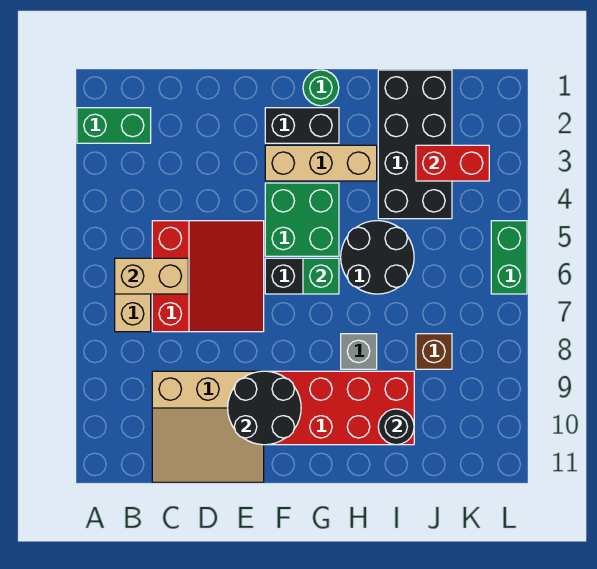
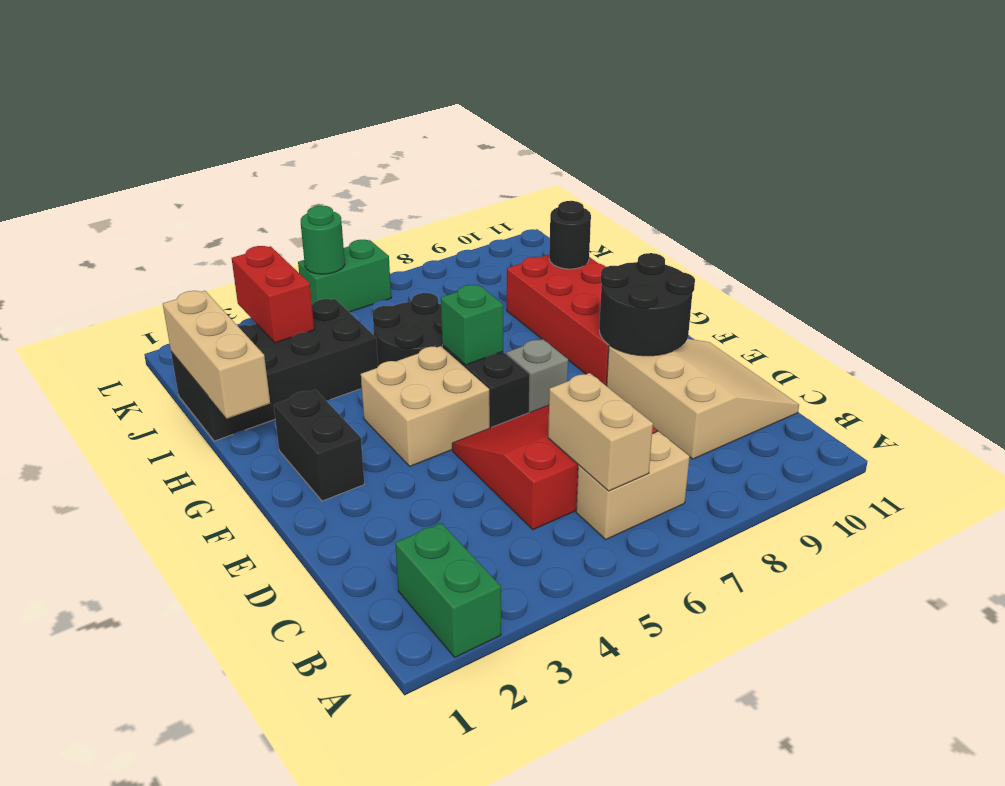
tan brick F3:H3 level 1 -> tan brick H1:J1 level 2
green brick F4:G5 level 1 -> tan brick F4:G5 level 1
green round brick G1 level 1 -> green round brick L5 level 2
grey brick H8 level 1 -> grey brick F7 level 1
brown brick J8 level 1 -> none

